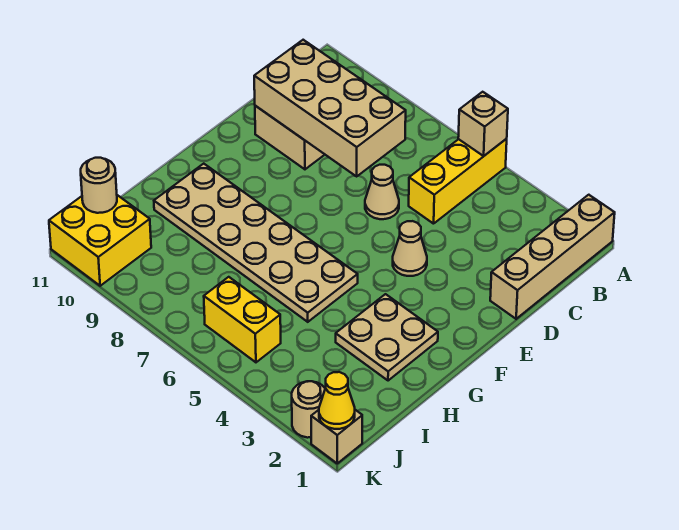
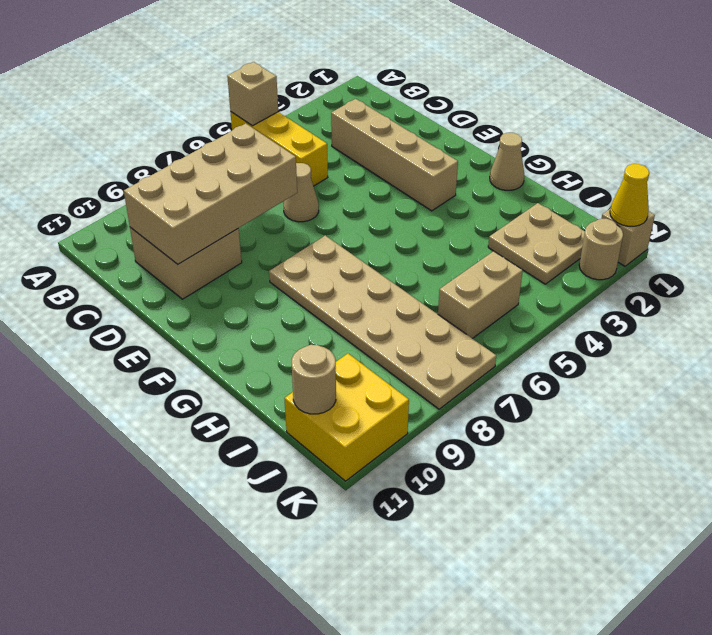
tan brick A1:D1 level 1 -> tan brick C3:F3 level 1
tan cone E4 level 1 -> tan cone G1 level 1
tan plate G2:H3 level 1 -> tan plate I2:J3 level 1
tan plate G5:H10 level 1 -> tan plate F7:K8 level 1
yellow brick J5:J6 level 1 -> tan brick J5:J6 level 1

